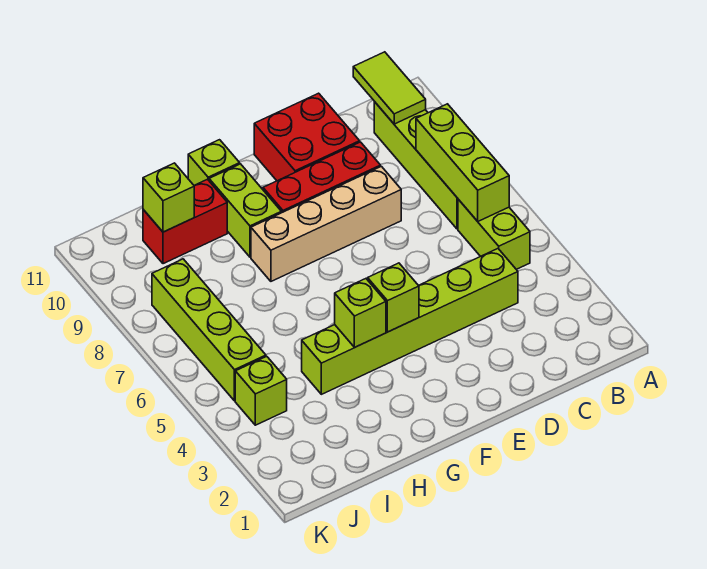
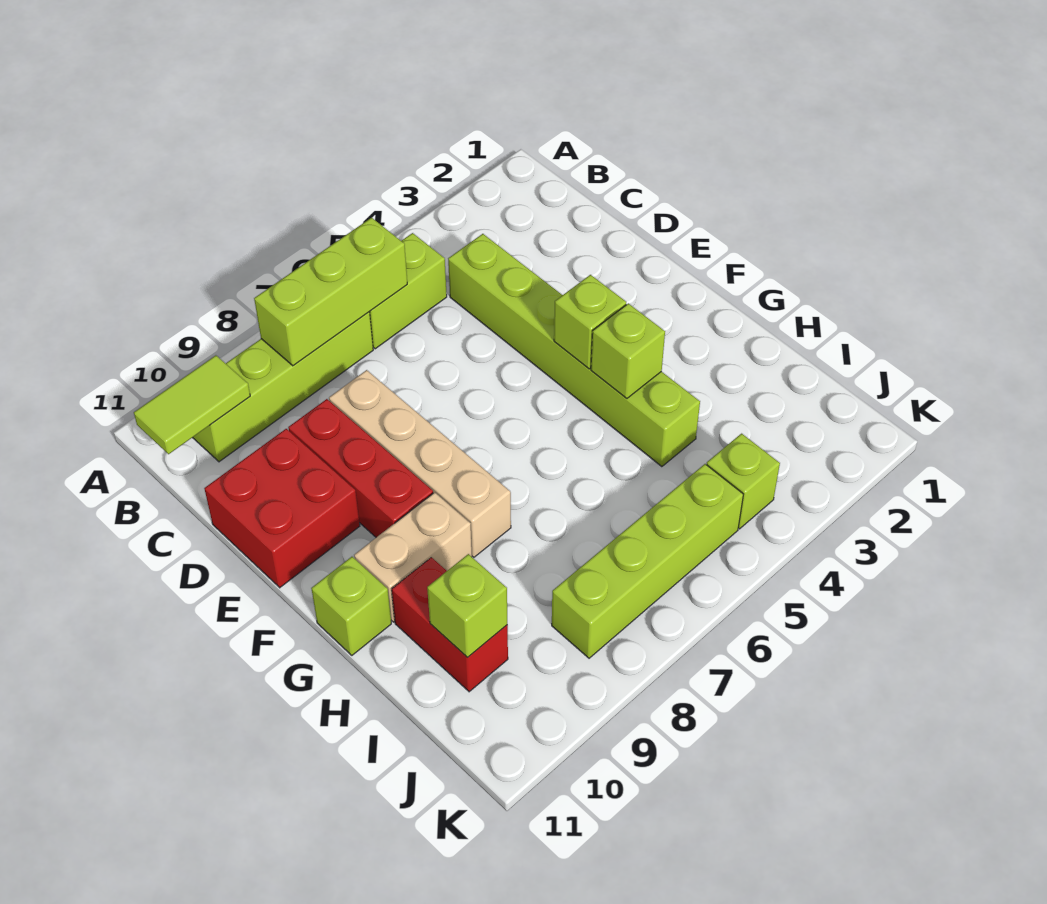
lime brick G9:G10 level 1 -> tan brick G9:G10 level 1

